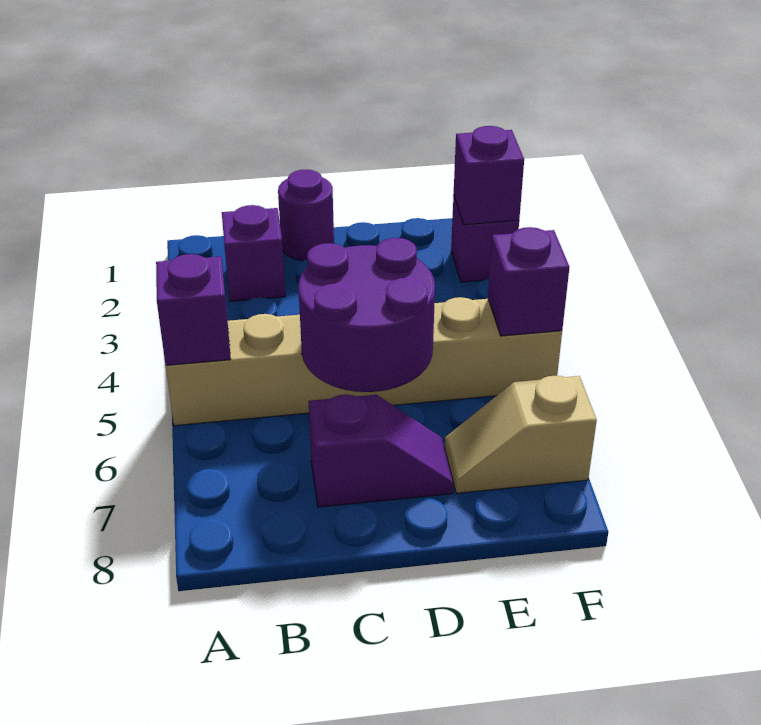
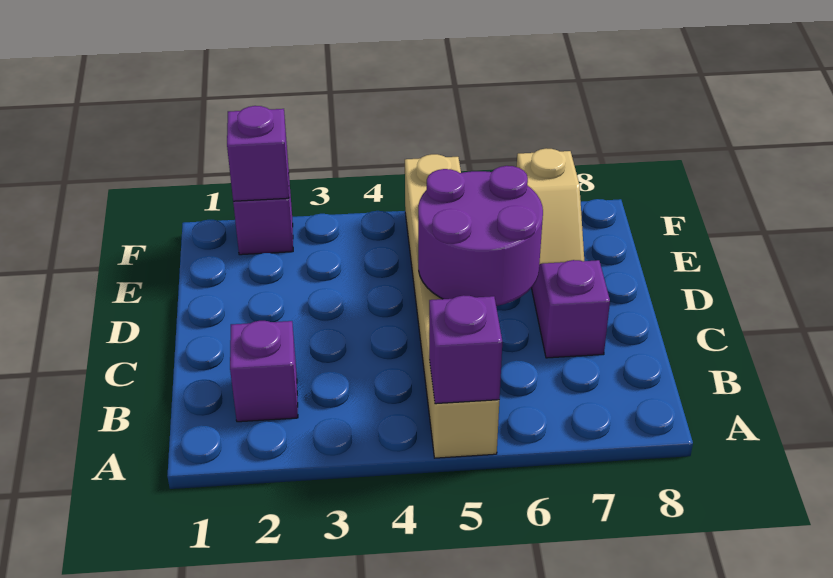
purple round brick C1 level 1 -> none
purple brick F5 level 2 -> none

